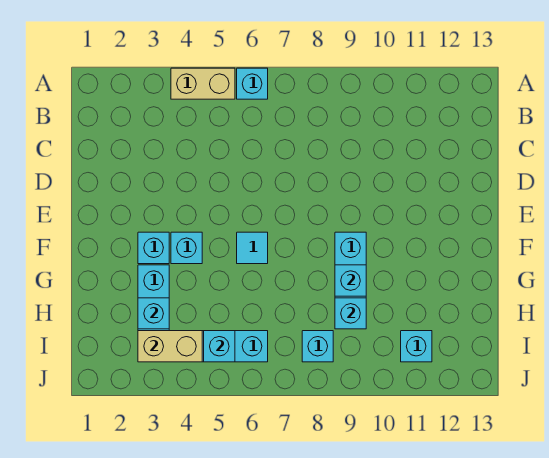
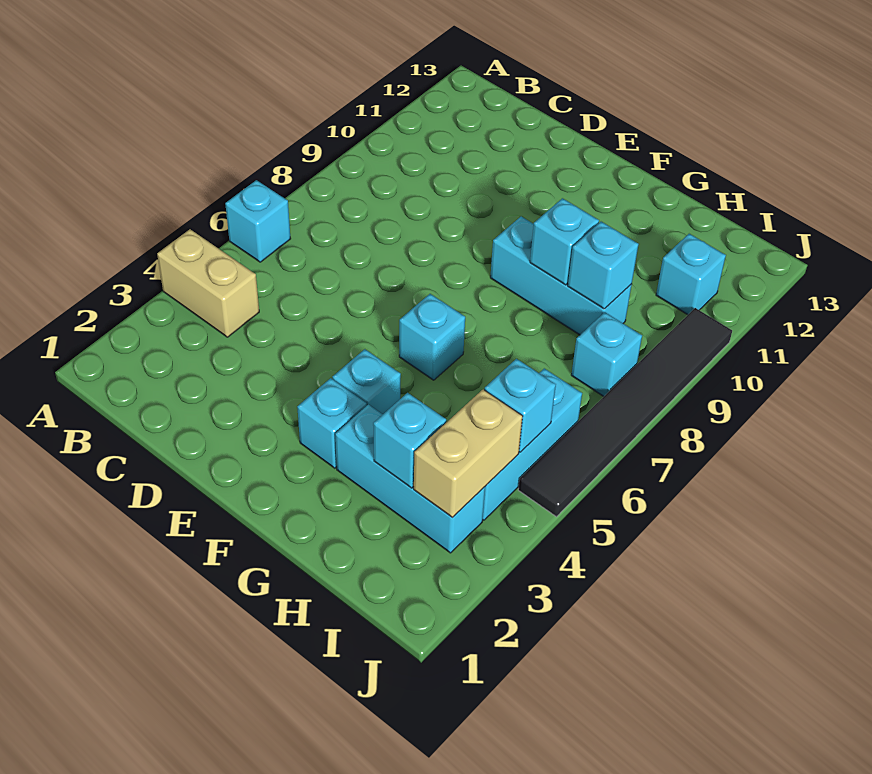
tan brick A4:A5 level 1 -> tan brick A4:B4 level 1
cyan tile F6 level 1 -> cyan brick F6 level 1
none -> black tile J5:J10 level 1

